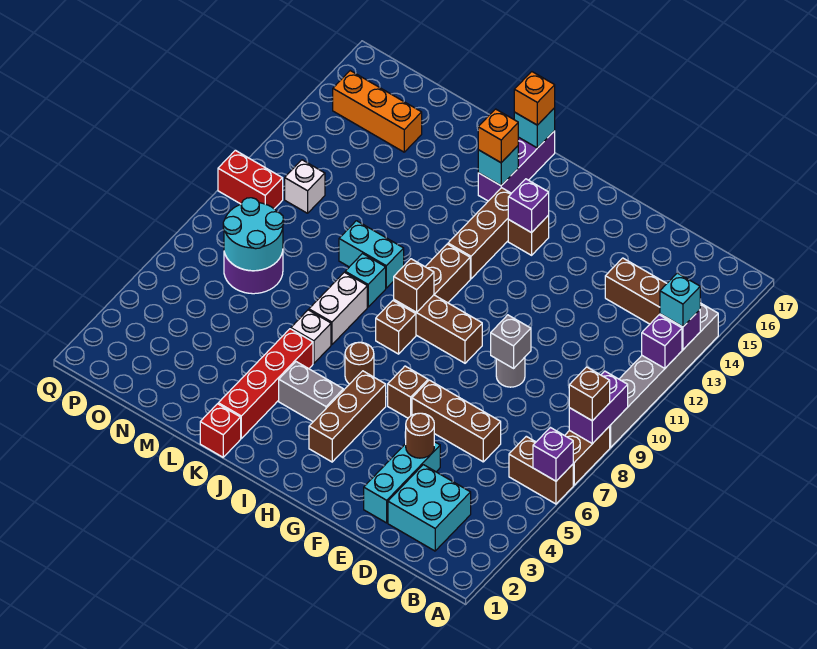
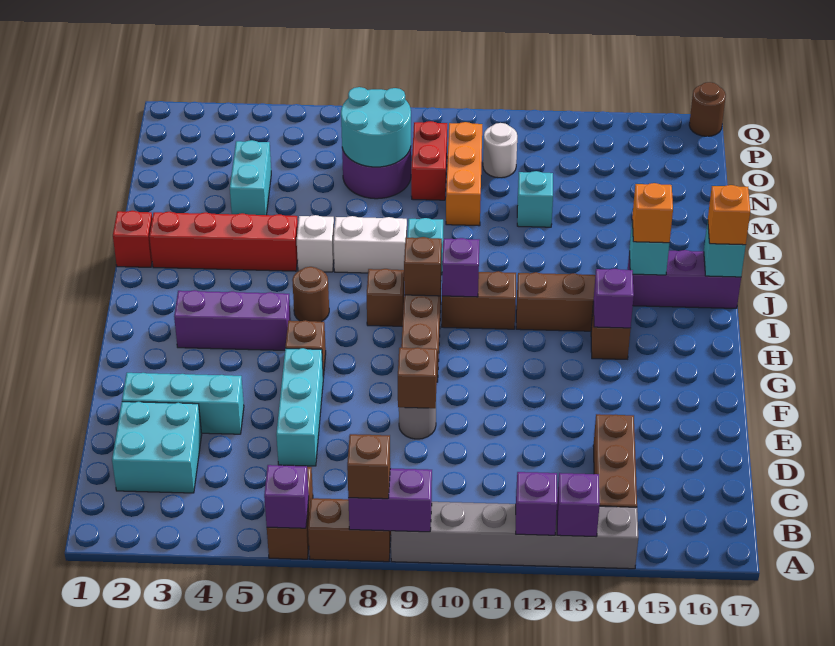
cyan brick A13 level 3 -> cyan brick M12 level 1
brown brick D6:F6 level 1 -> cyan brick D6:F6 level 1
brown round brick E4 level 2 -> brown round brick Q17 level 1
grey brick E9 level 2 -> brown brick E9 level 2
brown brick H3:H5 level 1 -> purple brick H3:H5 level 1
grey brick I4:J4 level 1 -> none
none -> purple brick I10 level 2
cyan brick K10:L10 level 1 -> cyan brick M4:N4 level 1
orange brick N15:P15 level 1 -> orange brick M10:O10 level 1
white brick O11 level 1 -> white round brick O11 level 1
red brick P10:Q10 level 1 -> red brick N9:O9 level 1

